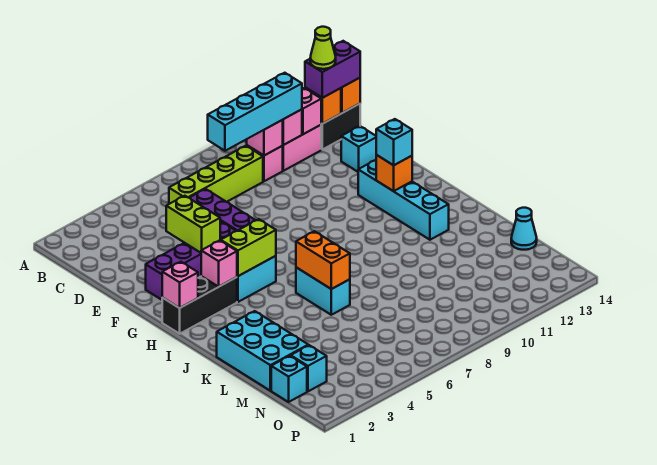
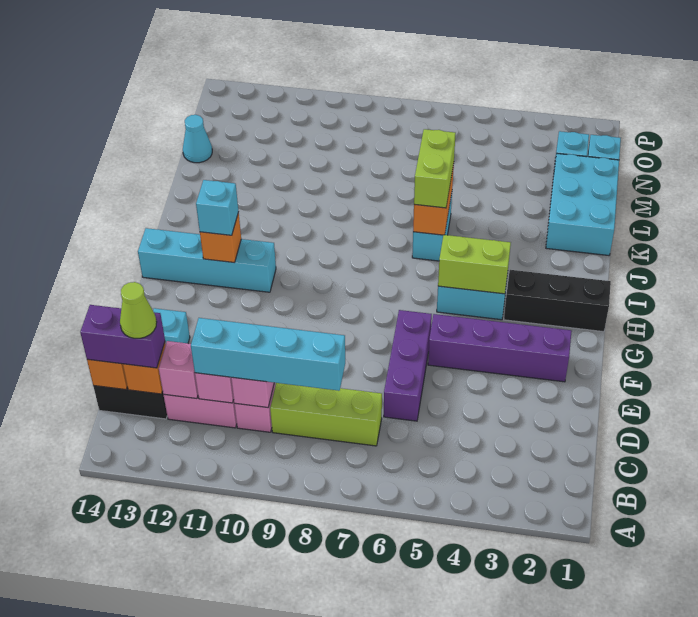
lime brick C6:C9 level 1 -> lime brick C7:C9 level 1
lime brick E4:F4 level 2 -> lime brick J6:K6 level 3
cyan brick G12:J12 level 1 -> cyan brick H11:H14 level 1
pink brick H1 level 2 -> none
pink brick H3 level 2 -> none

